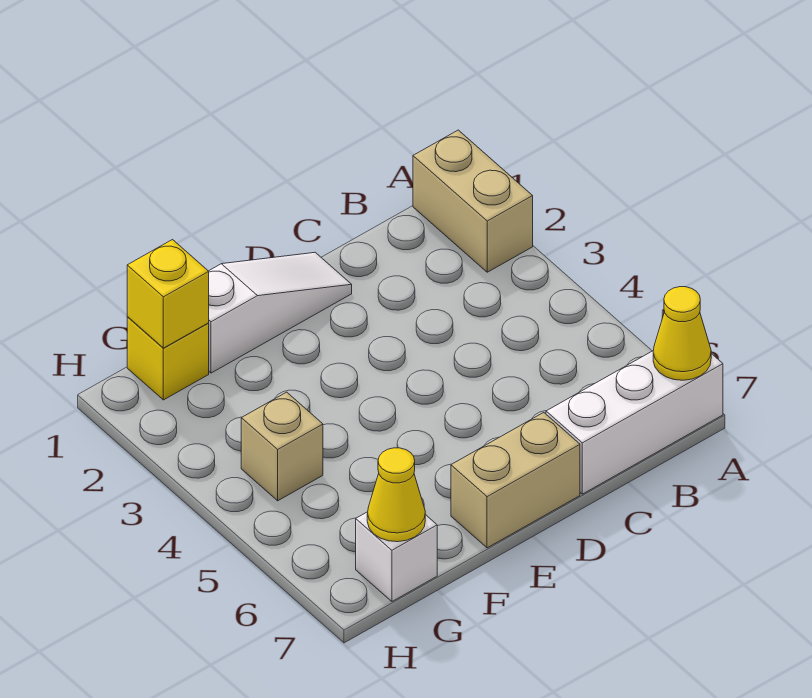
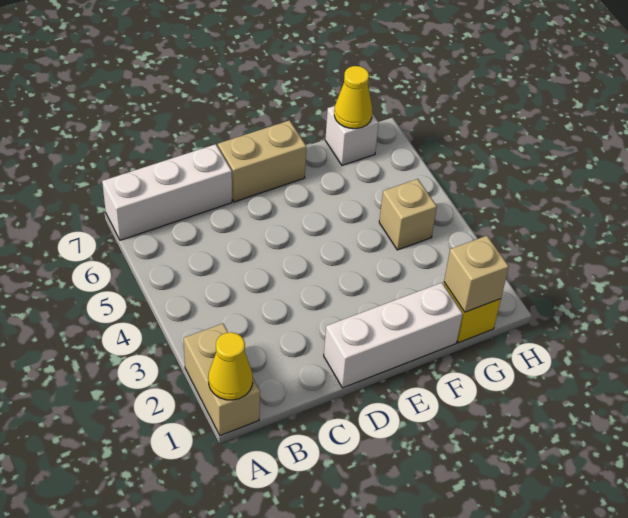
yellow cone A7 level 2 -> yellow cone A1 level 2
white slope D1:F1 level 1 top F -> white brick D1:F1 level 1
yellow brick G1 level 2 -> tan brick G1 level 2

